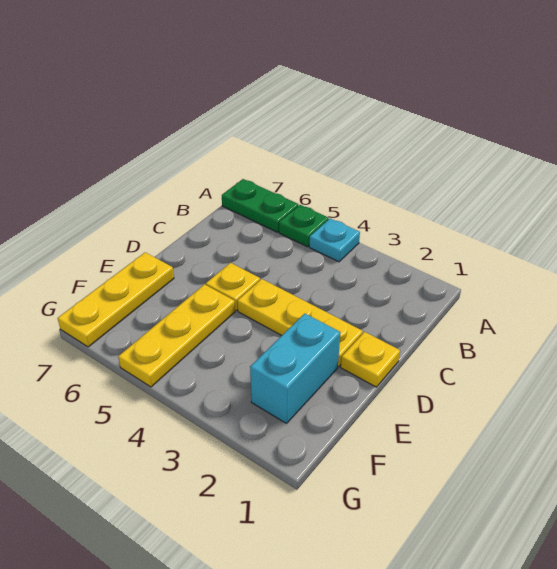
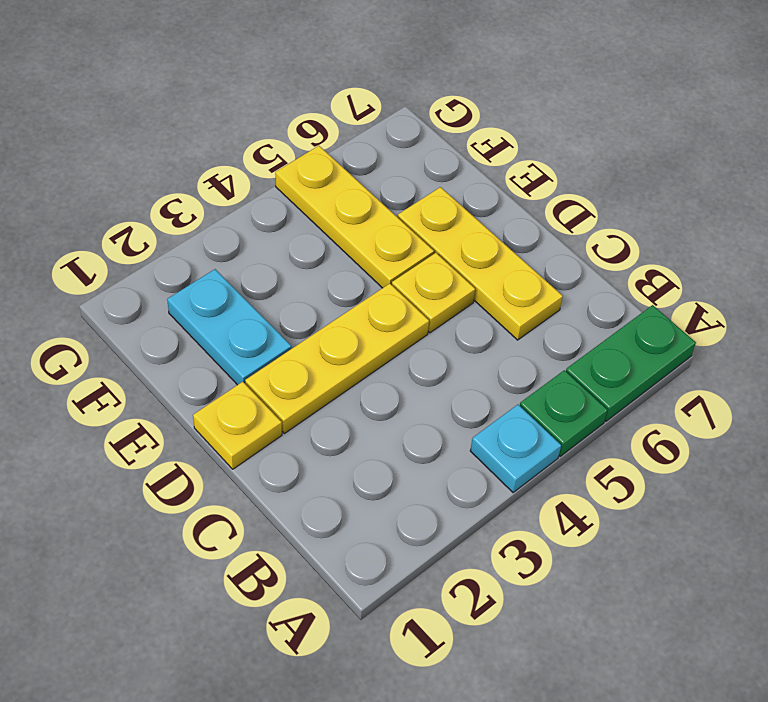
cyan brick E2:F2 level 1 -> cyan plate E2:F2 level 1
yellow plate E7:G7 level 1 -> yellow plate C6:E6 level 1

